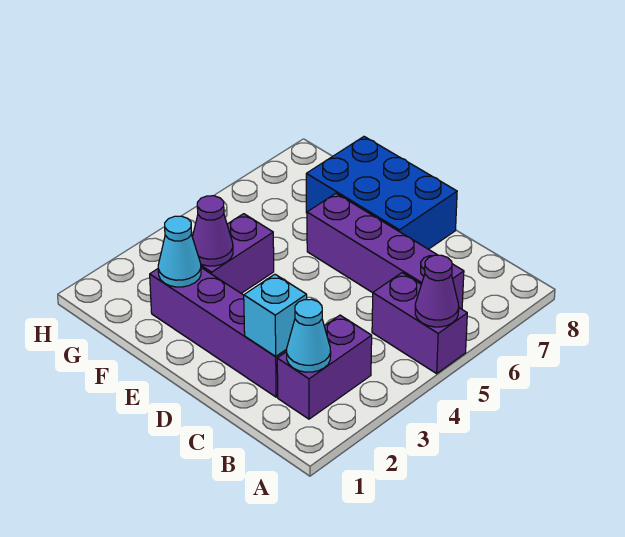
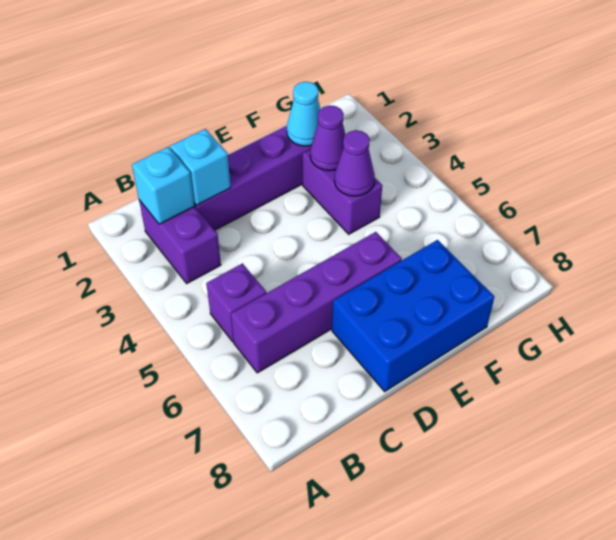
purple brick A5:B5 level 1 -> purple brick B5 level 1
purple cone A5 level 2 -> purple cone F4 level 2
cyan cone B2 level 2 -> cyan brick B2 level 2

